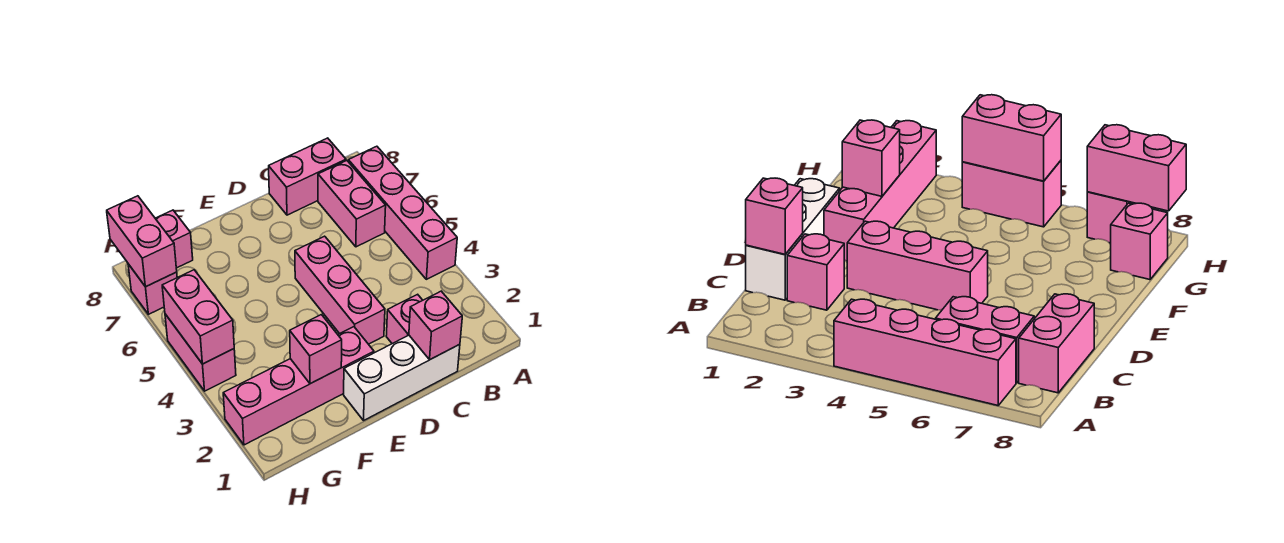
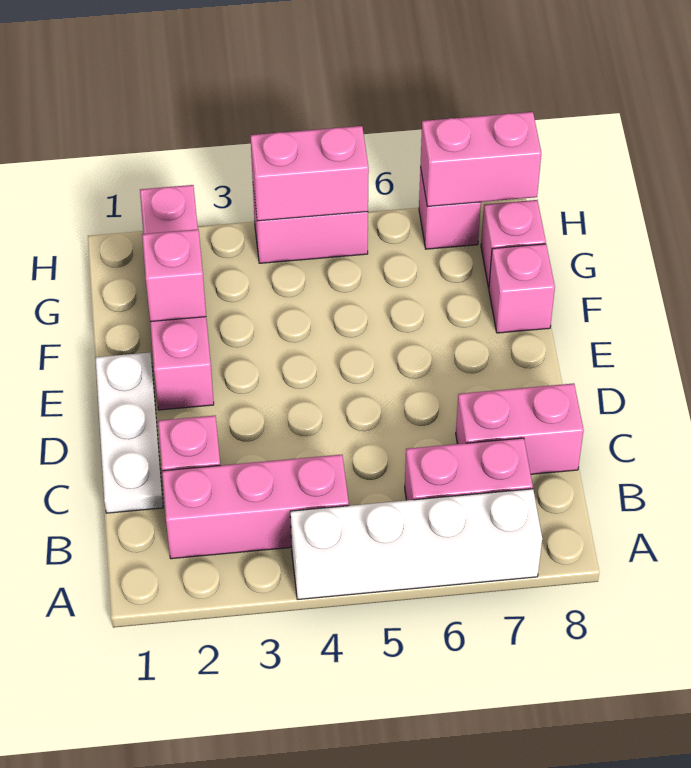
pink brick A4:A7 level 1 -> white brick A4:A7 level 1
pink brick B8:C8 level 1 -> pink brick C7:C8 level 1
white brick C1:E1 level 1 -> white plate C1:E1 level 1
pink brick C1 level 2 -> pink brick F8 level 1
pink brick D3:D5 level 1 -> pink brick B2:B4 level 1

